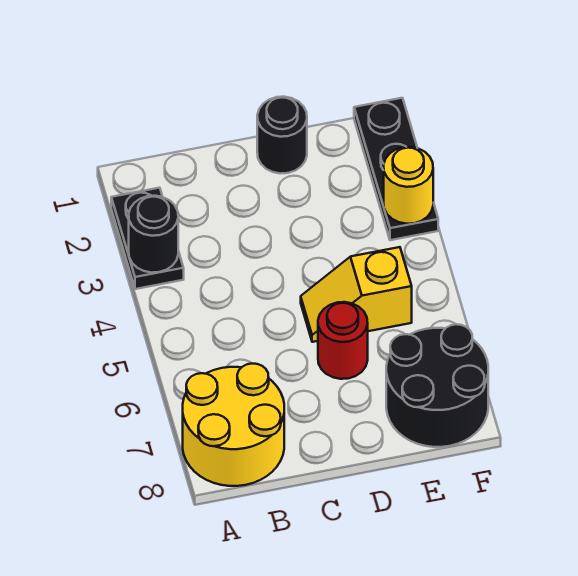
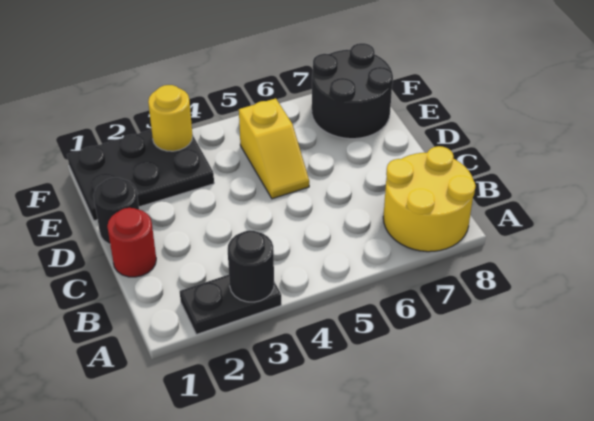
red round brick D6 level 1 -> red round brick C1 level 1
black plate F1:F3 level 1 -> black plate E1:F3 level 1

